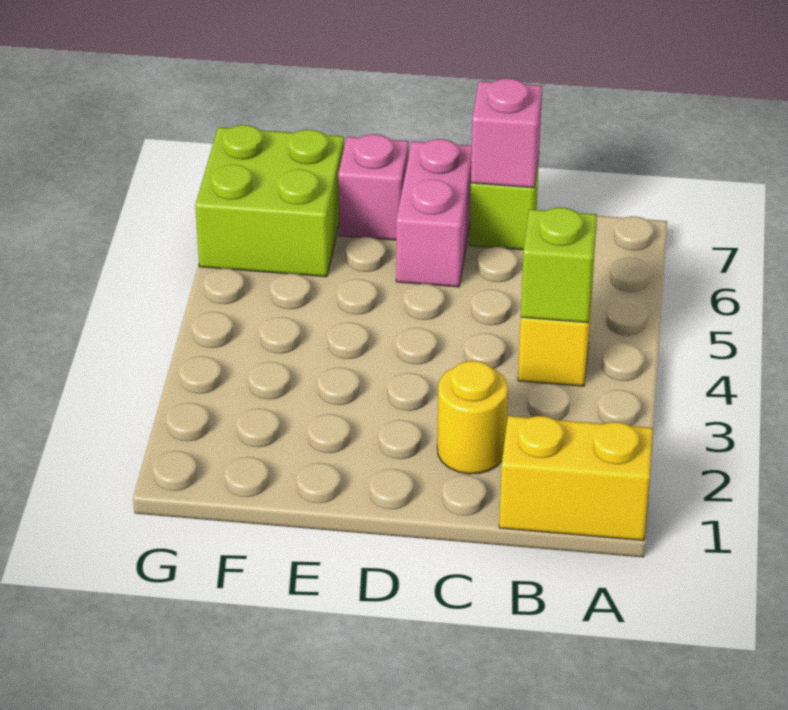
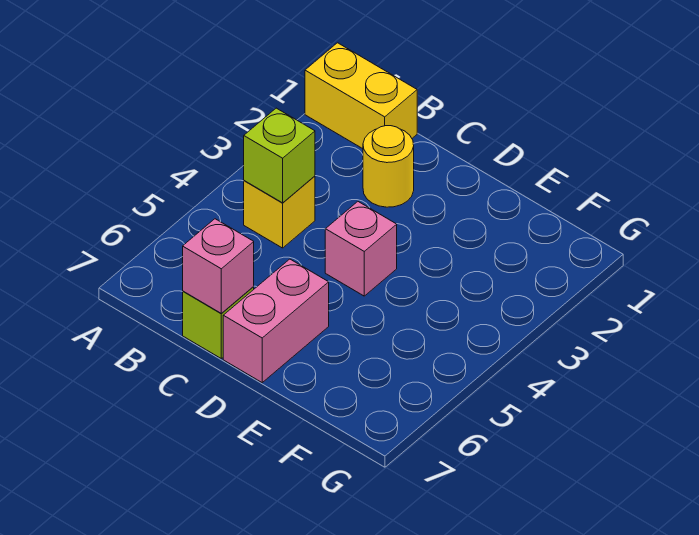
pink brick E7 level 1 -> pink brick D4 level 1
lime brick F6:G7 level 1 -> none

